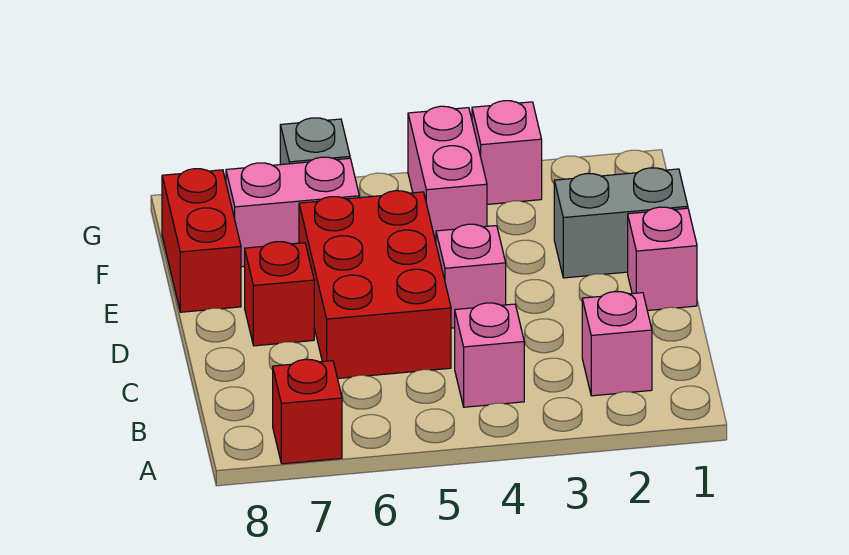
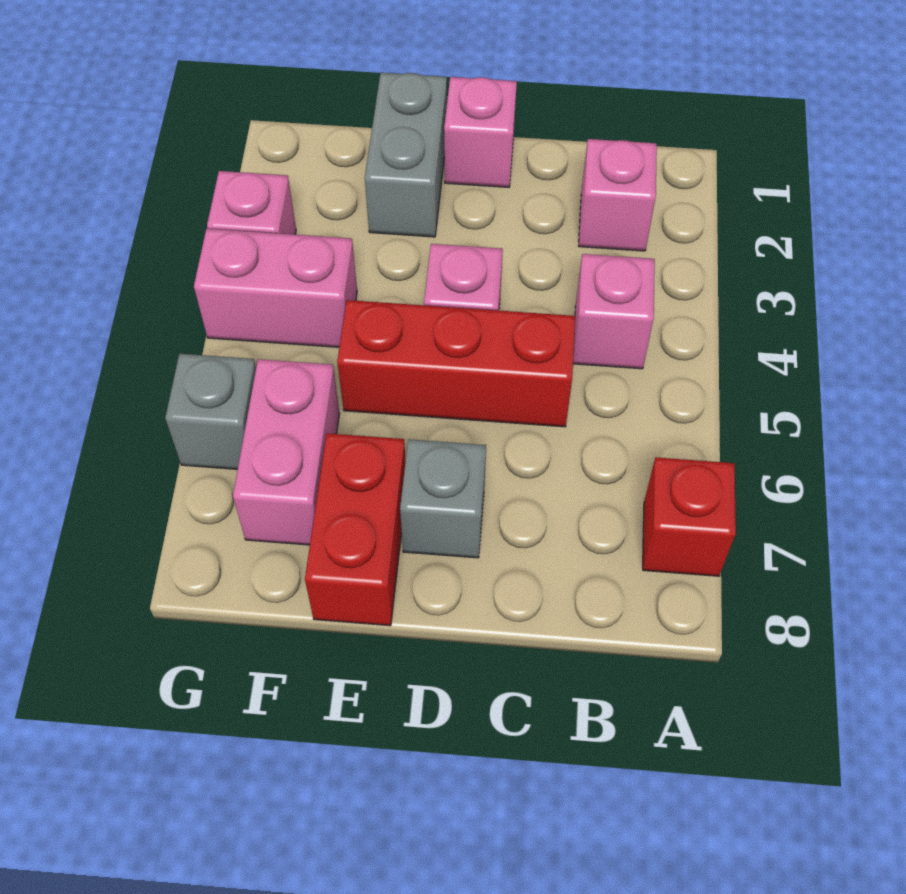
red brick C5:E6 level 1 -> red brick C5:E5 level 1
red brick D7 level 1 -> grey brick D7 level 1
red brick E8:F8 level 1 -> red brick E7:E8 level 1

